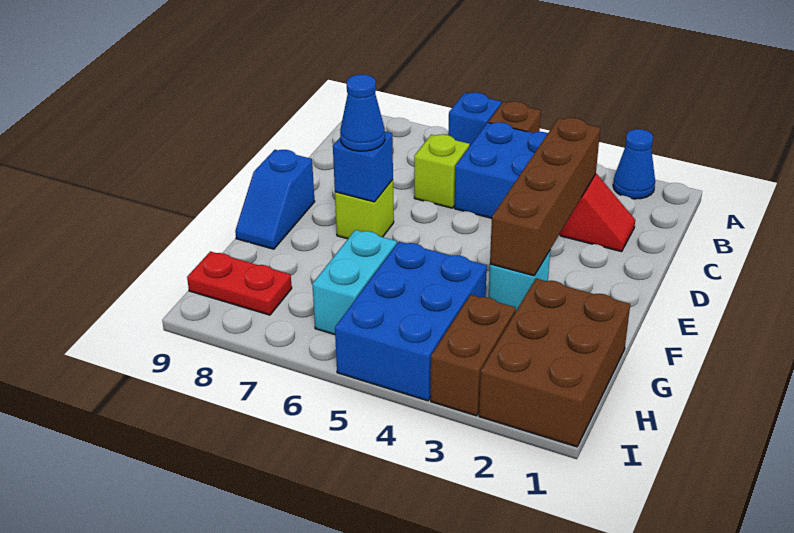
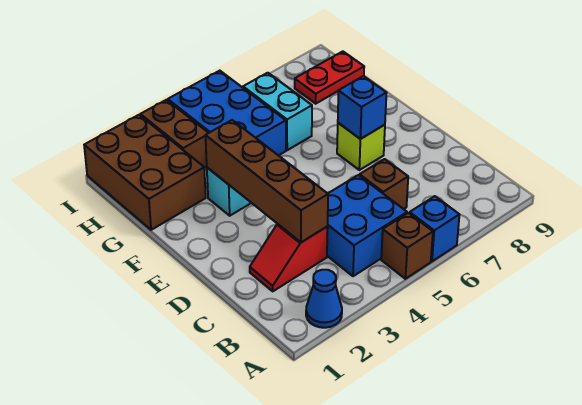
lime brick C6 level 1 -> brown brick C6 level 1
blue cone E7 level 3 -> none
blue slope E9:F9 level 1 top E -> none

